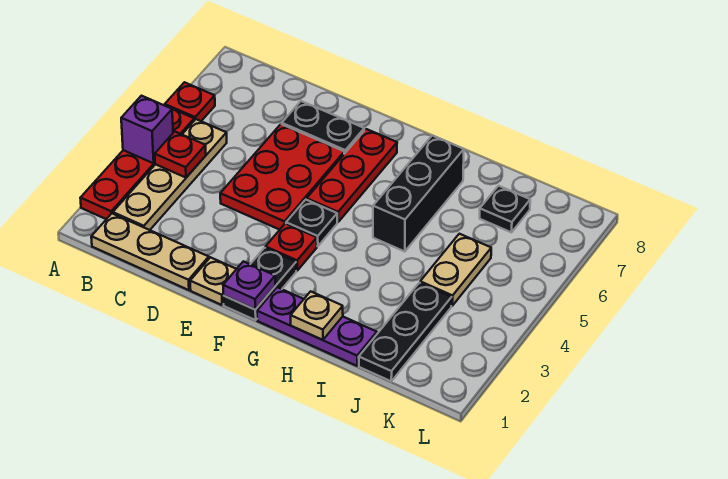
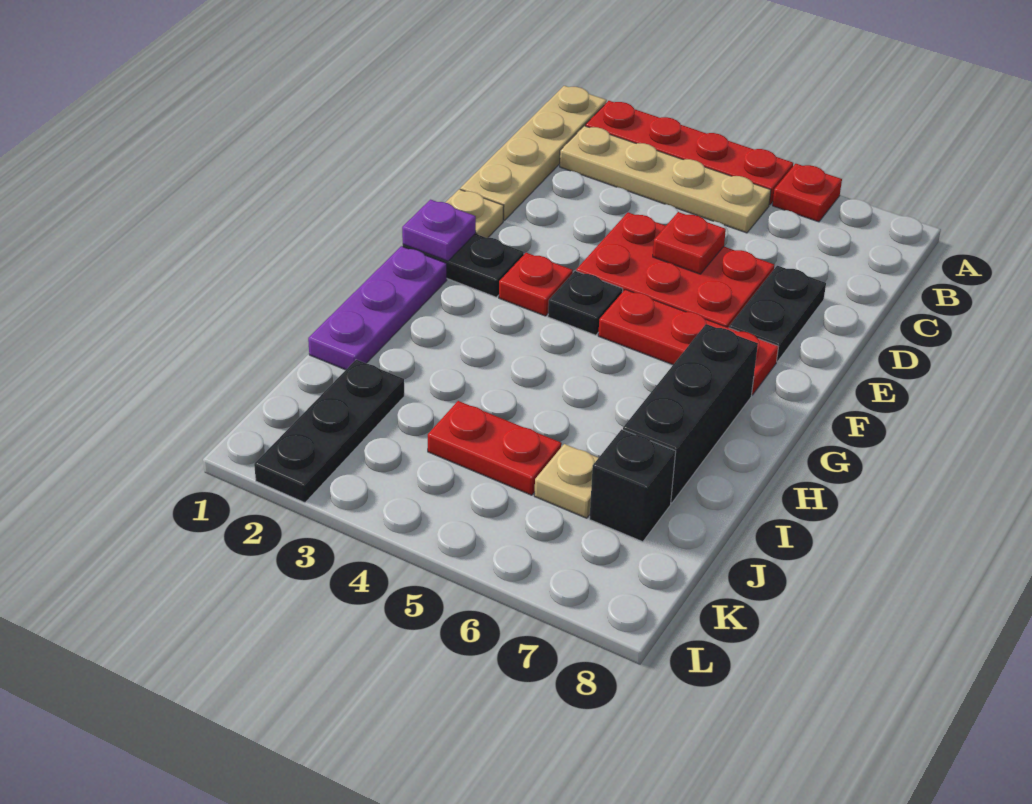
purple brick A4 level 2 -> none
tan plate B1:D1 level 1 -> tan plate A1:D1 level 1
red plate B4 level 2 -> red plate D5 level 2
tan plate H1 level 2 -> tan plate J6 level 1
black brick H5:H7 level 1 -> black brick G7:I7 level 1
black plate J1:J3 level 1 -> black plate J2:L2 level 1
tan plate J4:J5 level 1 -> red plate J4:J5 level 1
black plate J7 level 1 -> black brick J7 level 1

